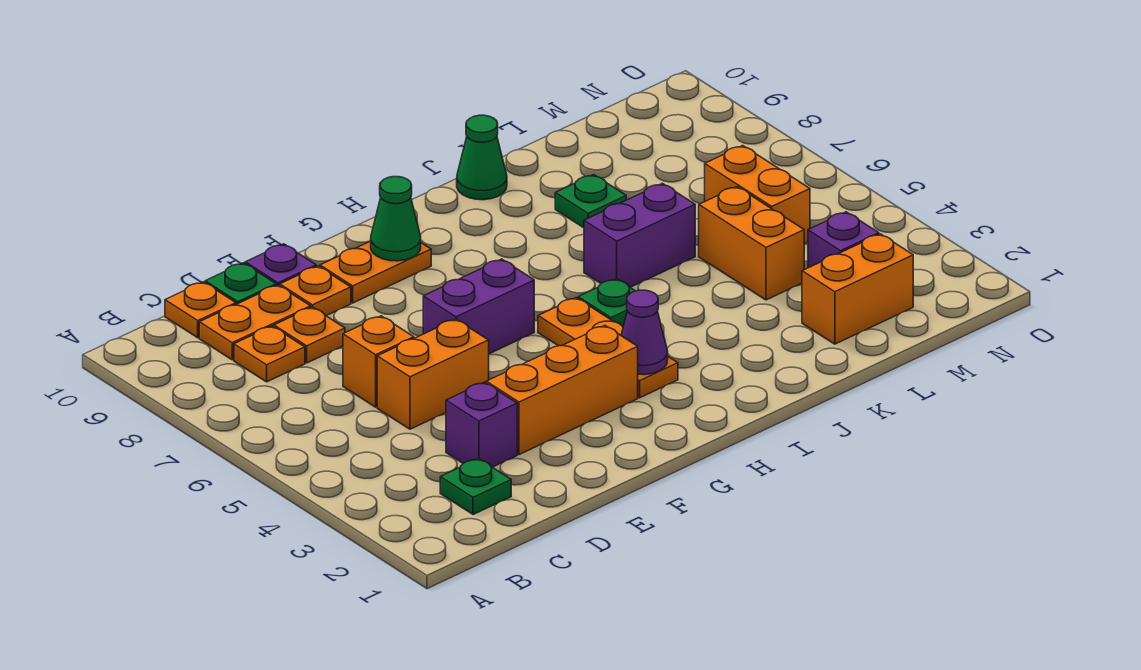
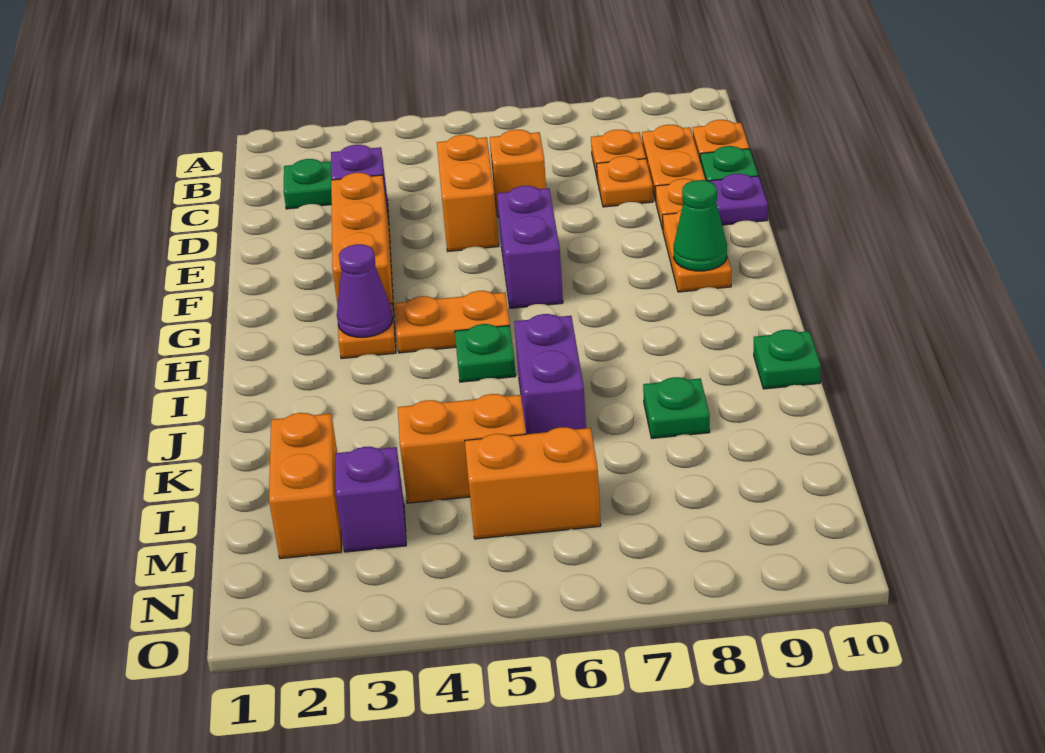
green cone J10 level 1 -> green plate J10 level 1

